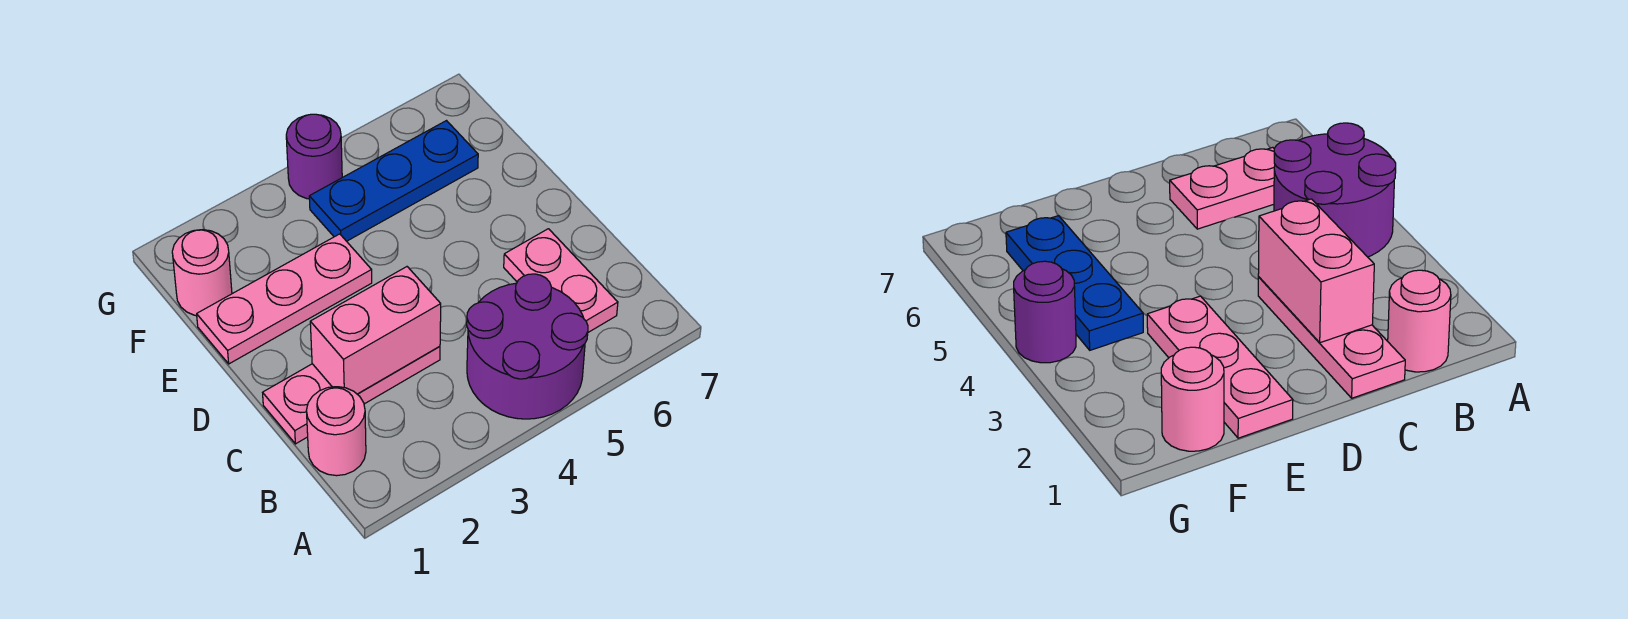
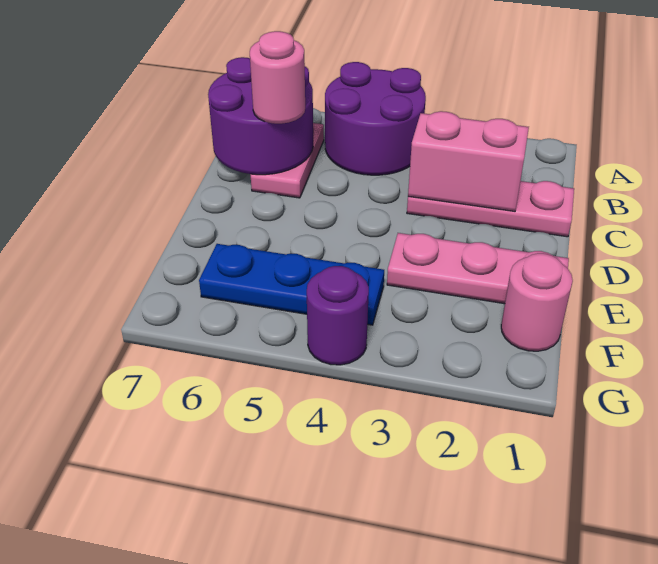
pink round brick B1 level 1 -> pink round brick C6 level 3
none -> purple round brick B6:C7 level 2

